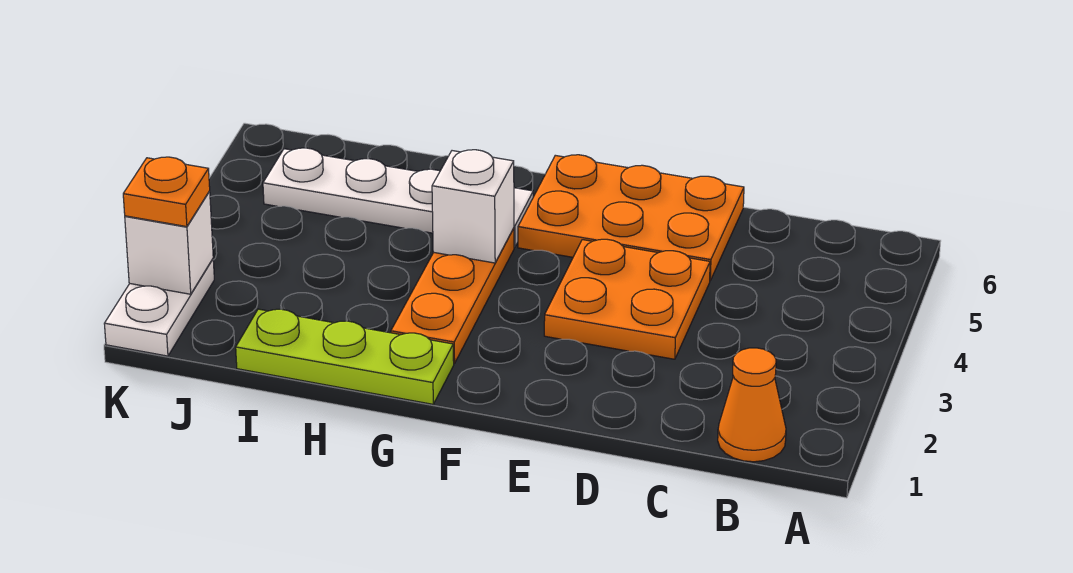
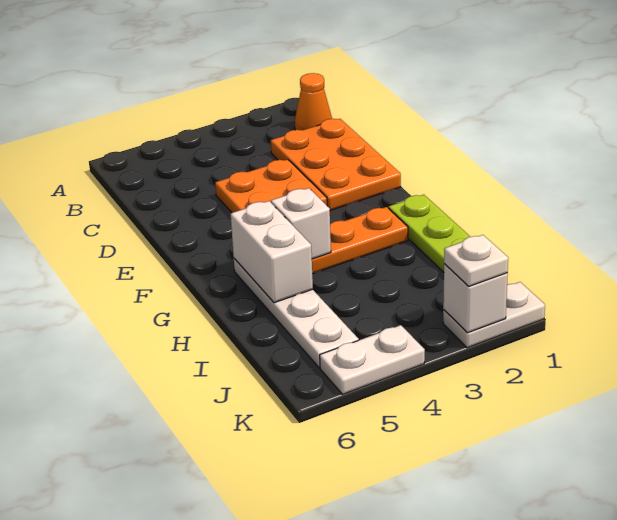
orange plate D5:F6 level 1 -> orange plate C1:E2 level 1
none -> white brick G5:H5 level 2
orange plate K2 level 3 -> white plate K2 level 3
none -> white plate K4:K5 level 1

